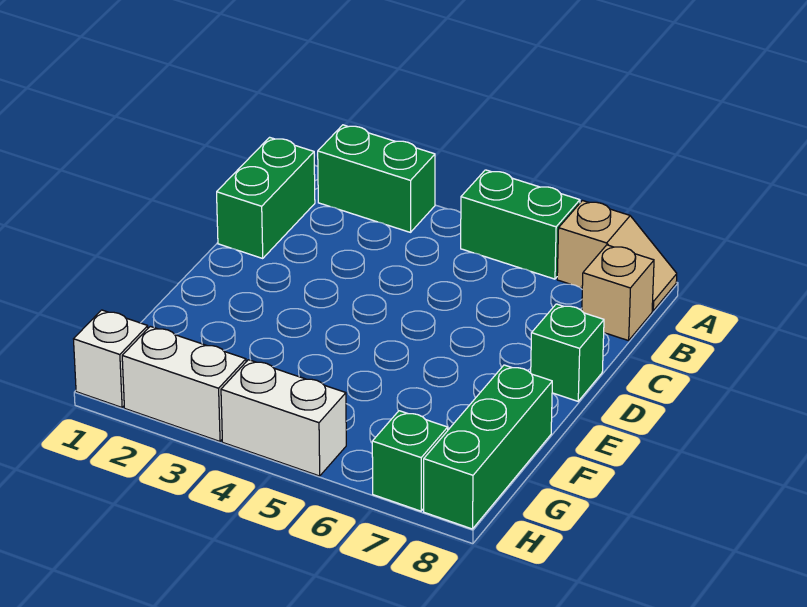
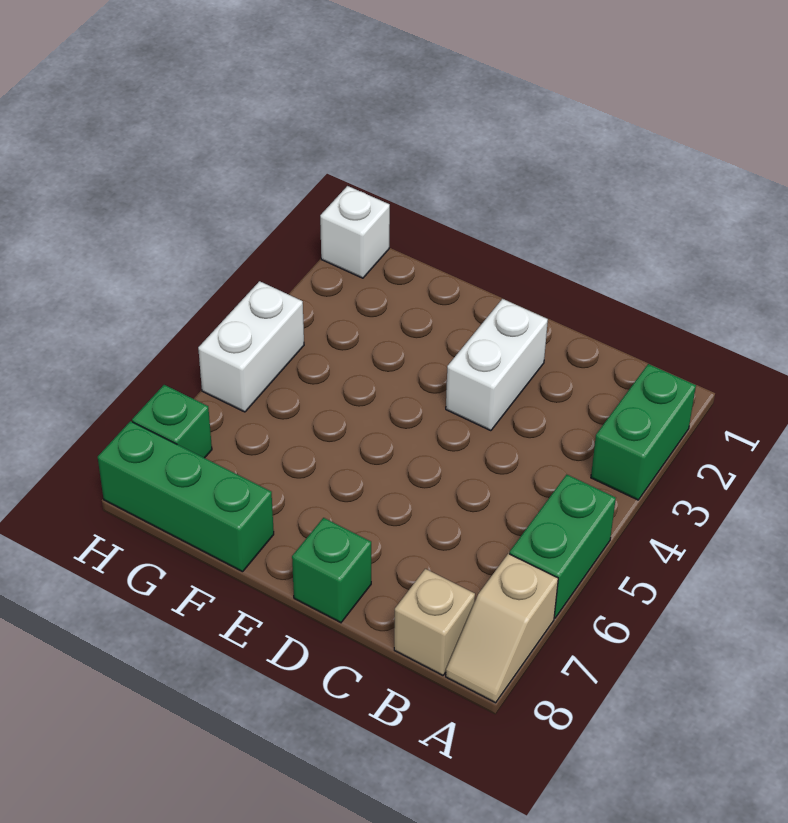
green brick B1:C1 level 1 -> none
white brick H2:H3 level 1 -> white brick D2:D3 level 1

